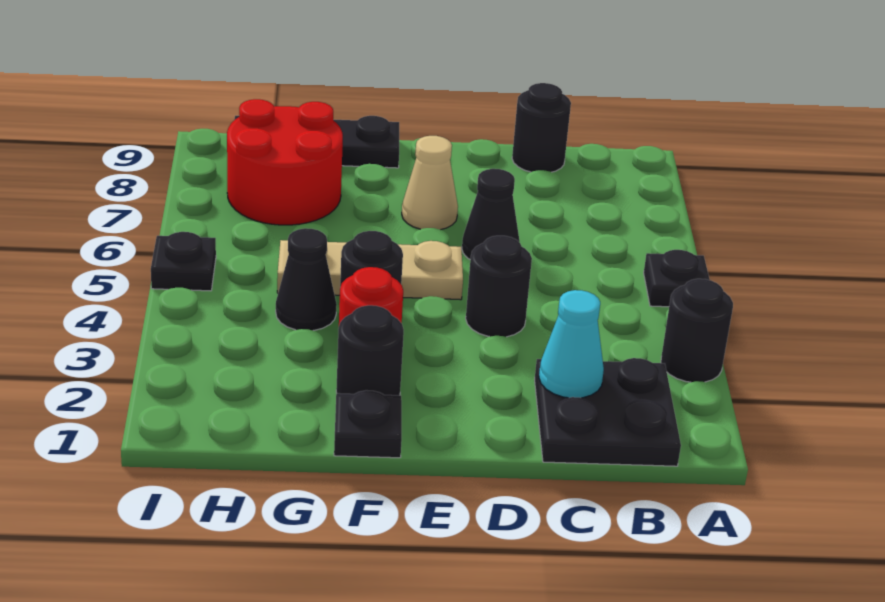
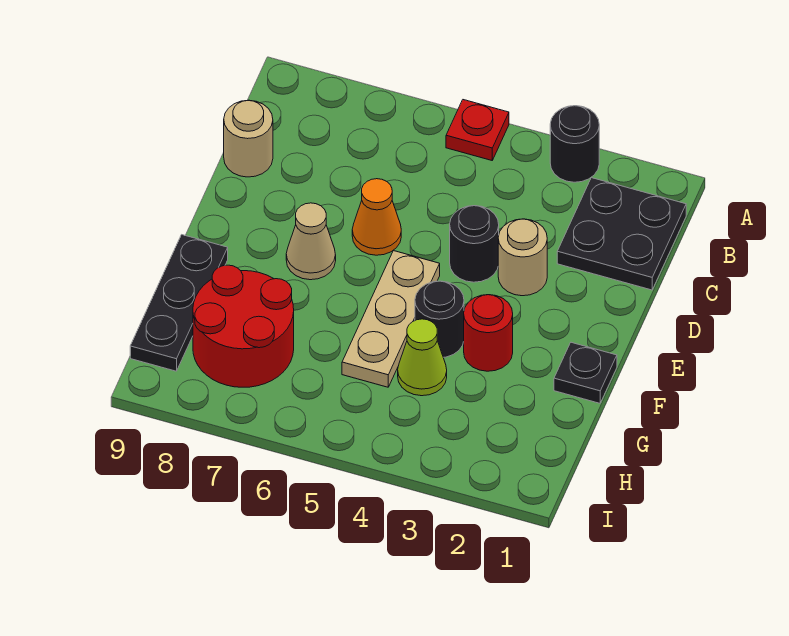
black plate A5 level 1 -> red plate A5 level 1
cyan cone C2 level 2 -> none
black round brick C9 level 1 -> tan round brick C9 level 1
none -> tan round brick D3 level 1
black cone D6 level 1 -> orange cone D6 level 1
black round brick F2 level 1 -> none
black cone G4 level 1 -> lime cone G4 level 1
black plate I5 level 1 -> none

